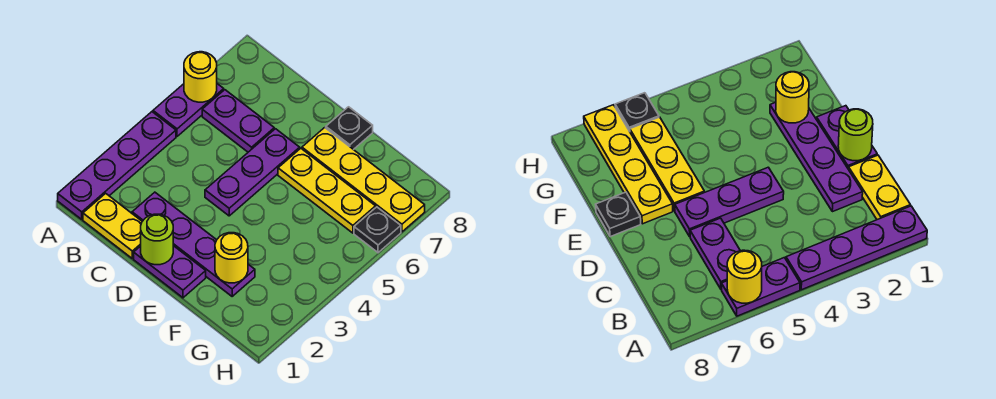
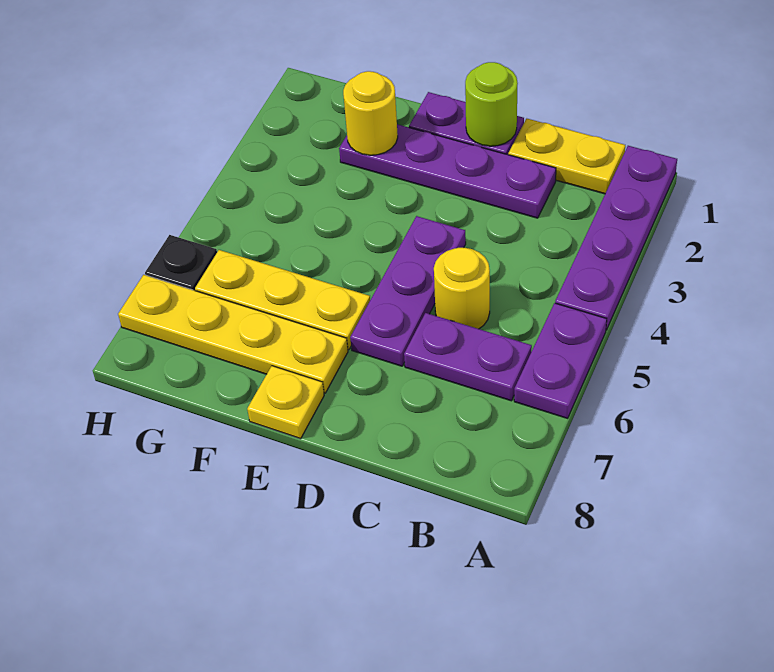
yellow round brick A6 level 2 -> yellow round brick C5 level 1
black plate E8 level 1 -> yellow plate E8 level 1

